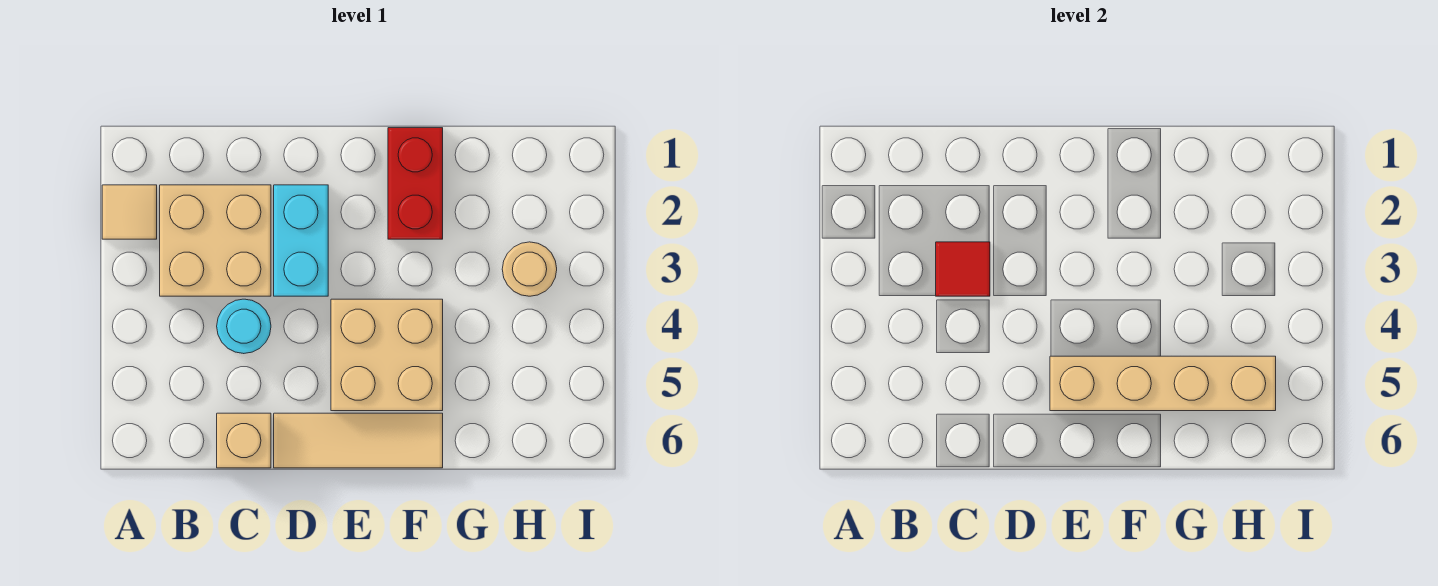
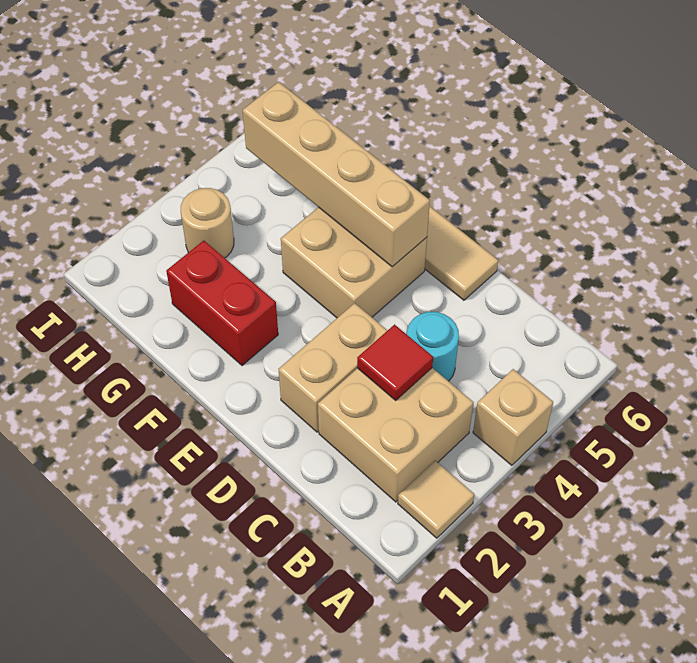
tan brick C6 level 1 -> tan brick A4 level 1
cyan brick D2:D3 level 1 -> tan brick D2:D3 level 1
red brick F1:F2 level 1 -> red brick F2:G2 level 1

